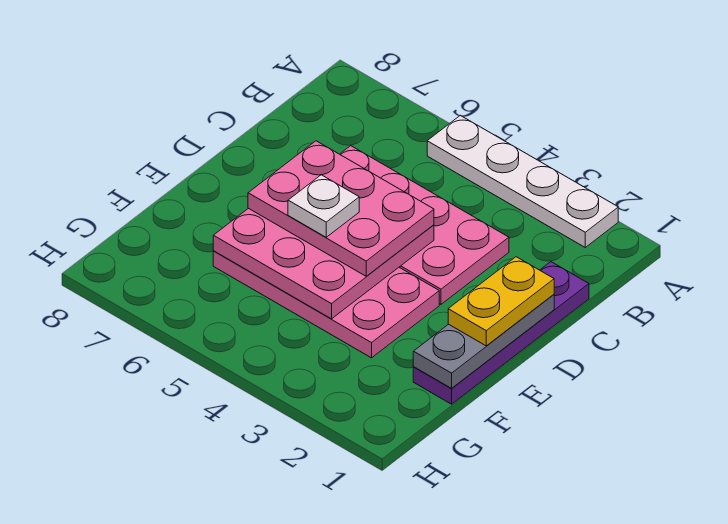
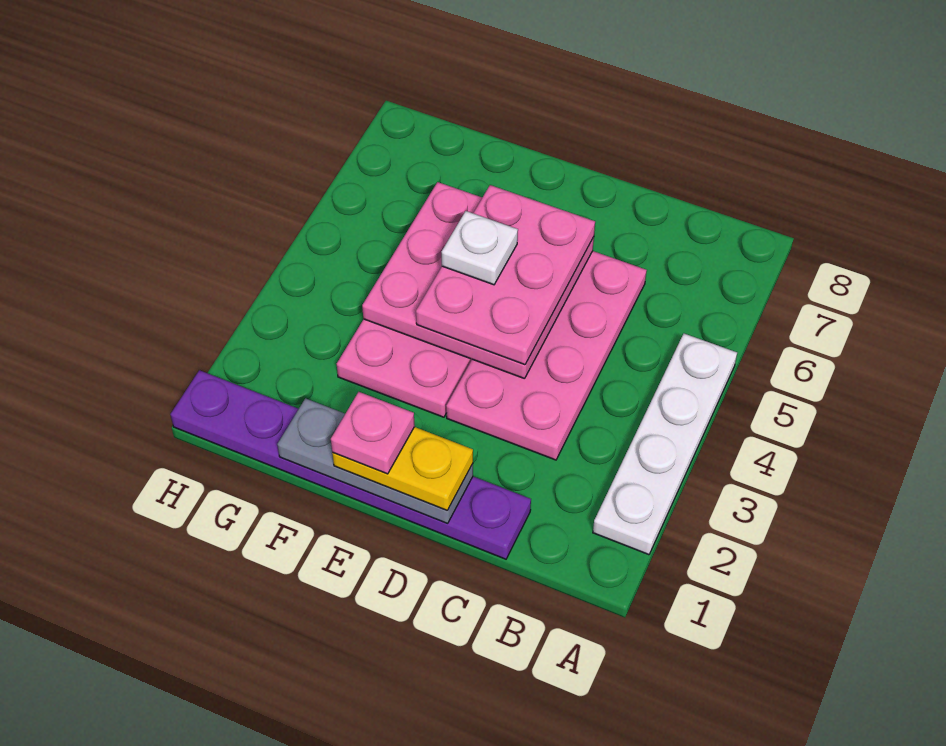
purple plate C1:F1 level 1 -> purple plate C1:H1 level 1
none -> pink plate E1 level 4

